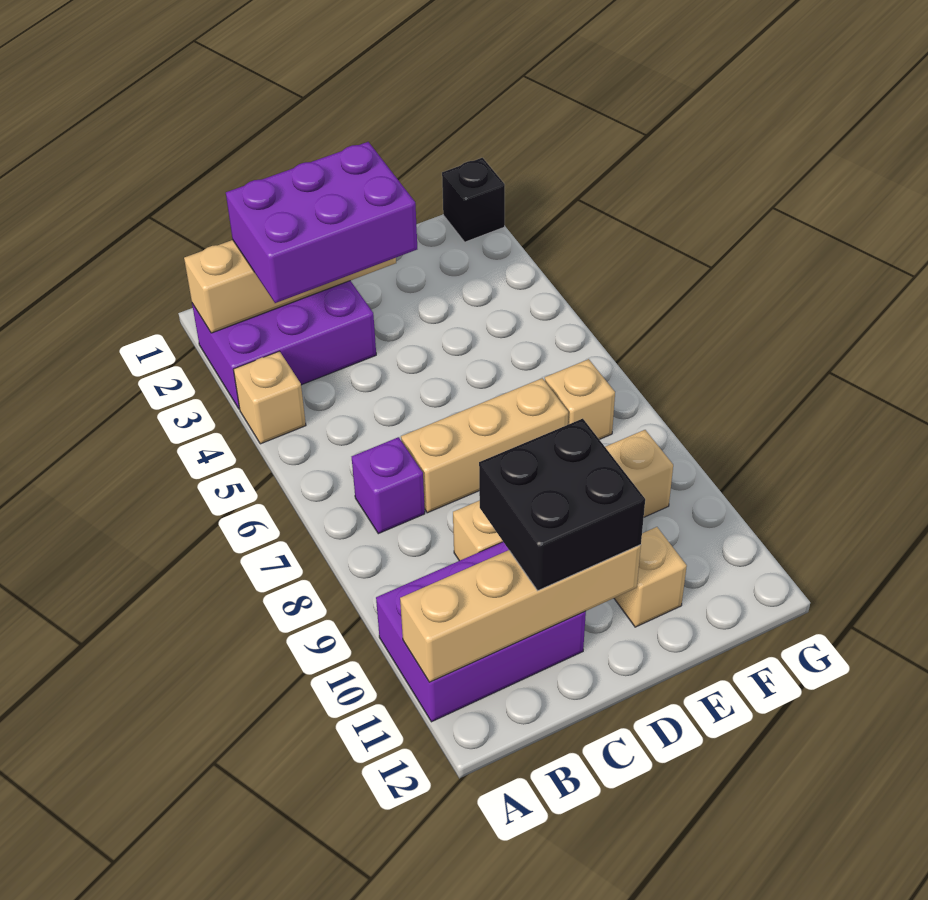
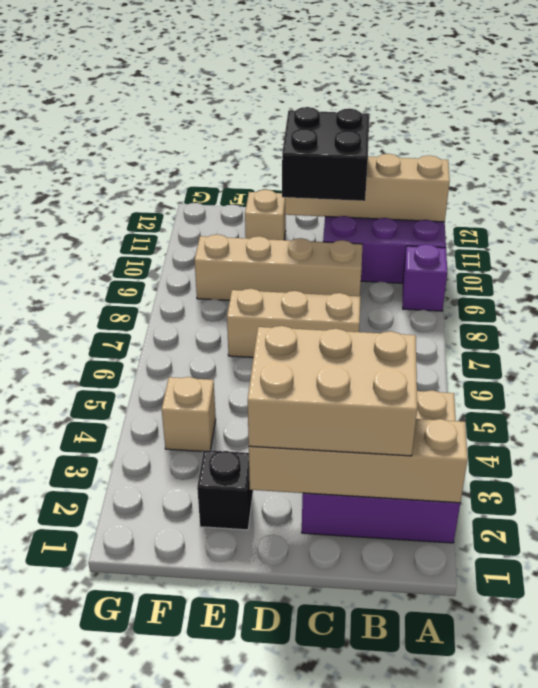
purple brick B2:D3 level 3 -> tan brick B2:D3 level 3
purple brick B7 level 1 -> purple brick A9 level 1
tan brick F7 level 1 -> tan brick F4 level 1
black brick G1 level 1 -> black brick E2 level 1

